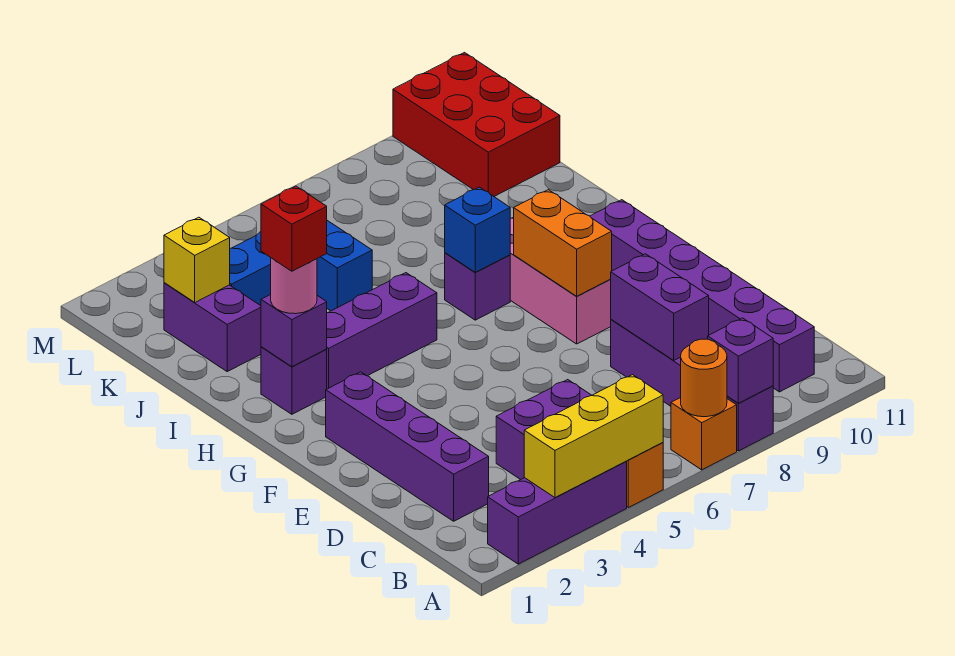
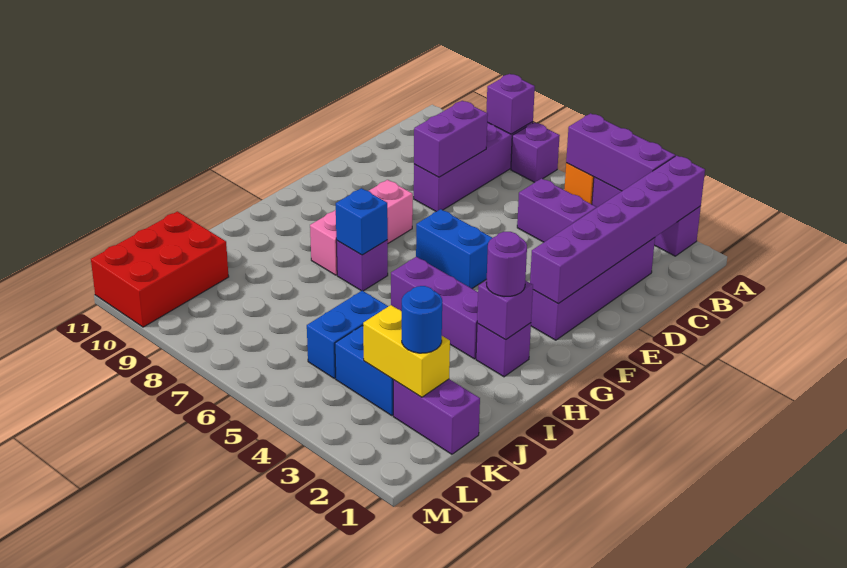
yellow brick A3:A5 level 2 -> purple brick A3:A5 level 2
orange brick A7 level 1 -> purple brick A7 level 1
orange round brick A7 level 2 -> none
purple brick B10:G10 level 1 -> purple brick A2:F2 level 2
none -> blue brick F5:F6 level 1
orange brick F8:G8 level 2 -> none
pink round brick H2 level 3 -> purple round brick H2 level 3
red brick H2 level 4 -> none
purple brick J2:K2 level 1 -> purple brick K1:K2 level 1
yellow brick K2 level 2 -> yellow brick K2:K3 level 2
none -> blue round brick K2 level 3

